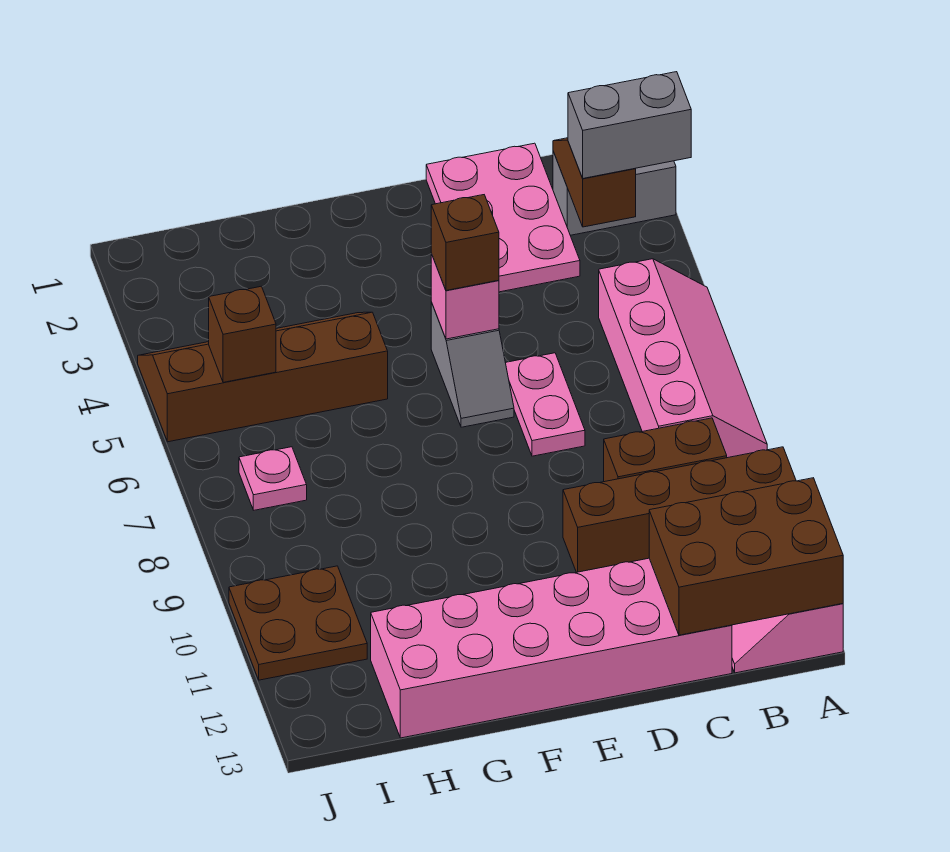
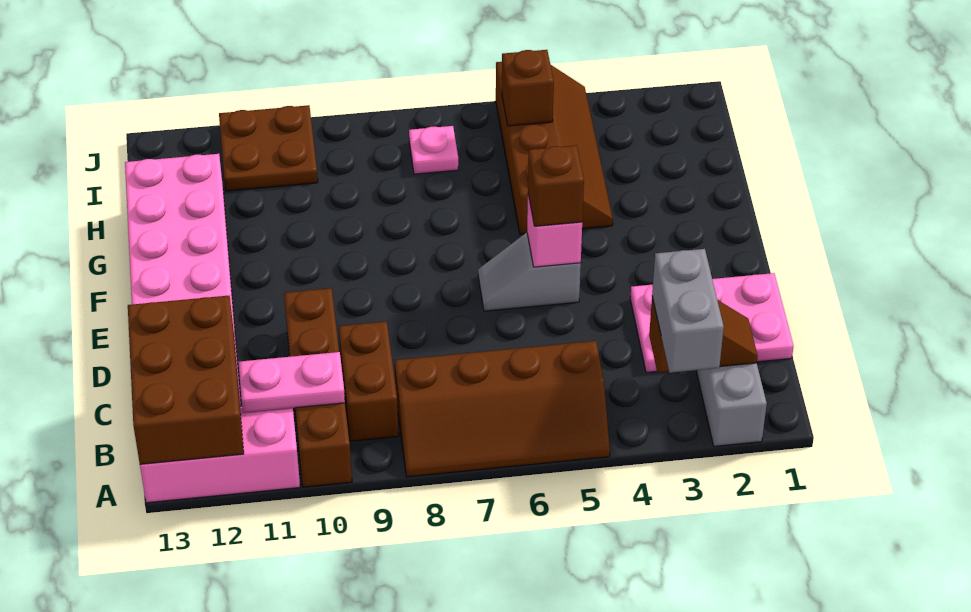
pink slope A5:B8 level 1 top B -> brown slope A5:B8 level 1 top B
pink plate D6:D7 level 1 -> pink plate B10:B11 level 2

